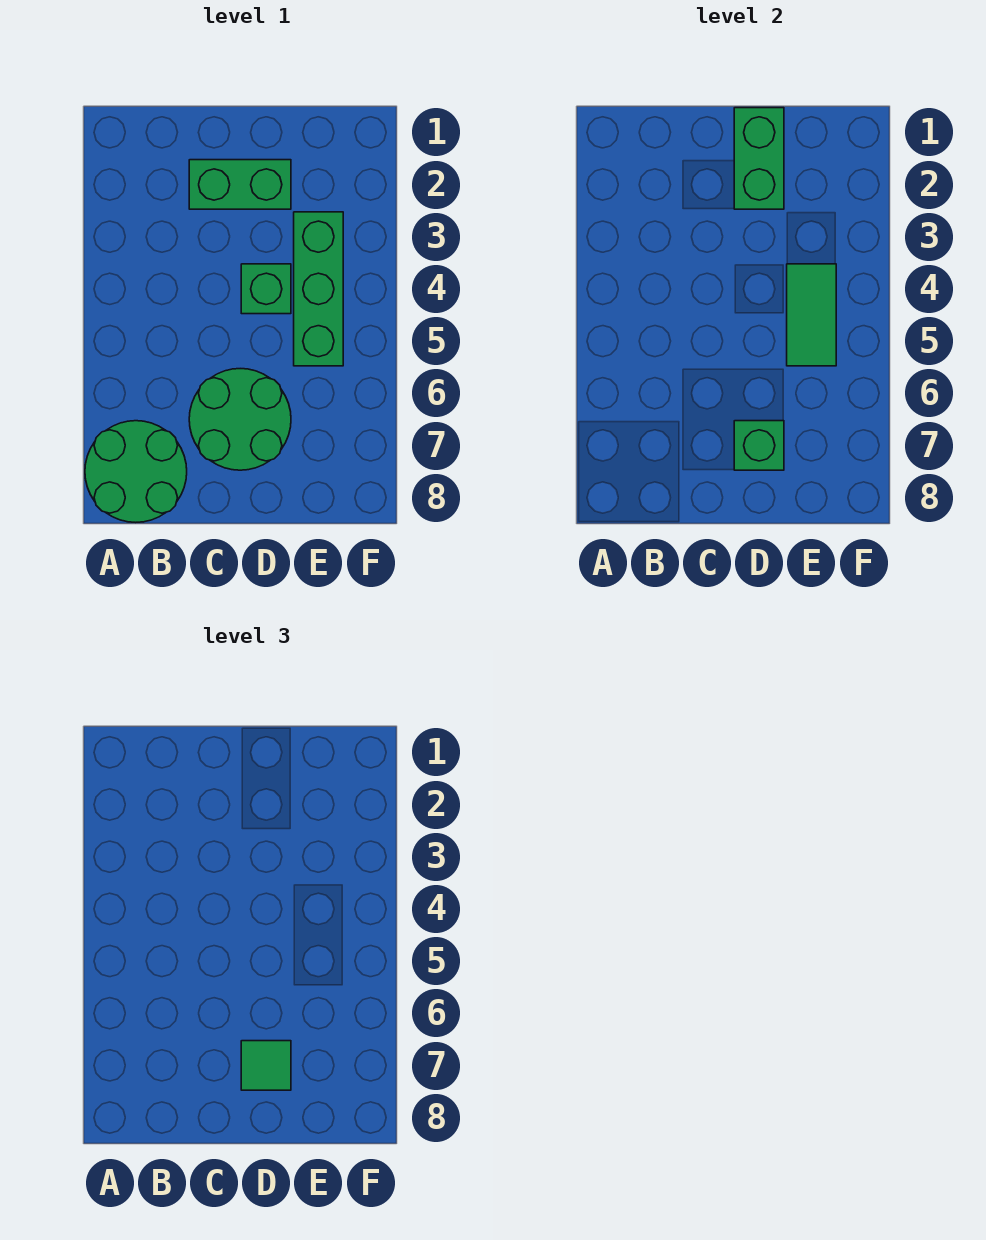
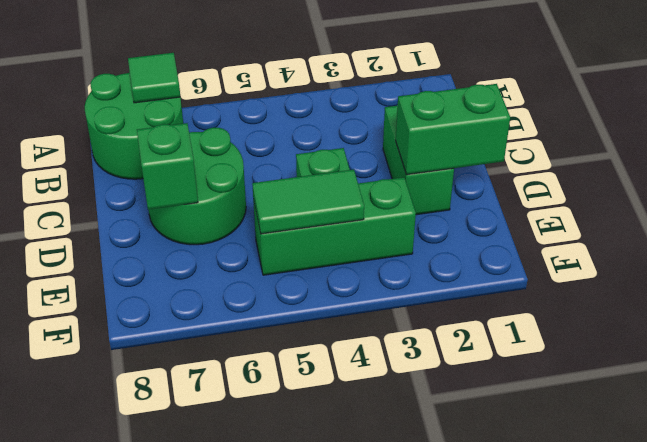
green tile D7 level 3 -> green tile A7 level 2

